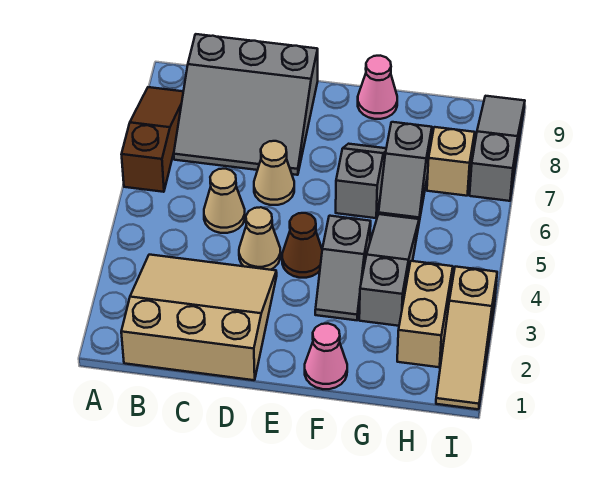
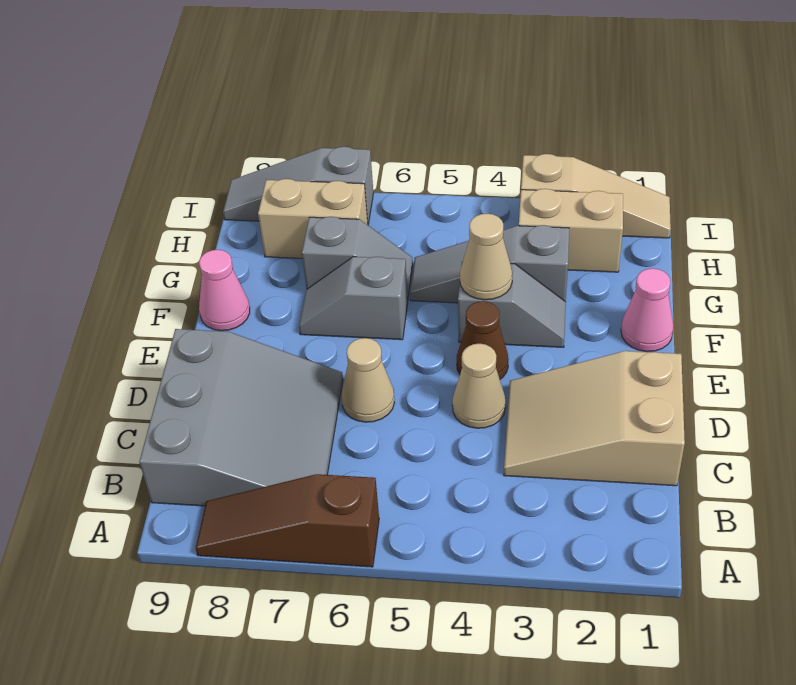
tan slope B1:D3 level 1 top 1 -> tan slope C1:D3 level 1 top 1
tan cone C5 level 1 -> tan cone F4 level 2
tan brick H7 level 1 -> tan brick H7:H8 level 1

